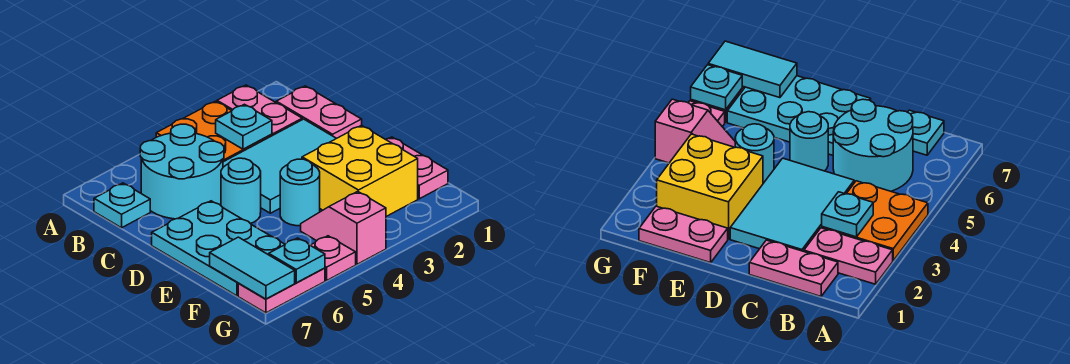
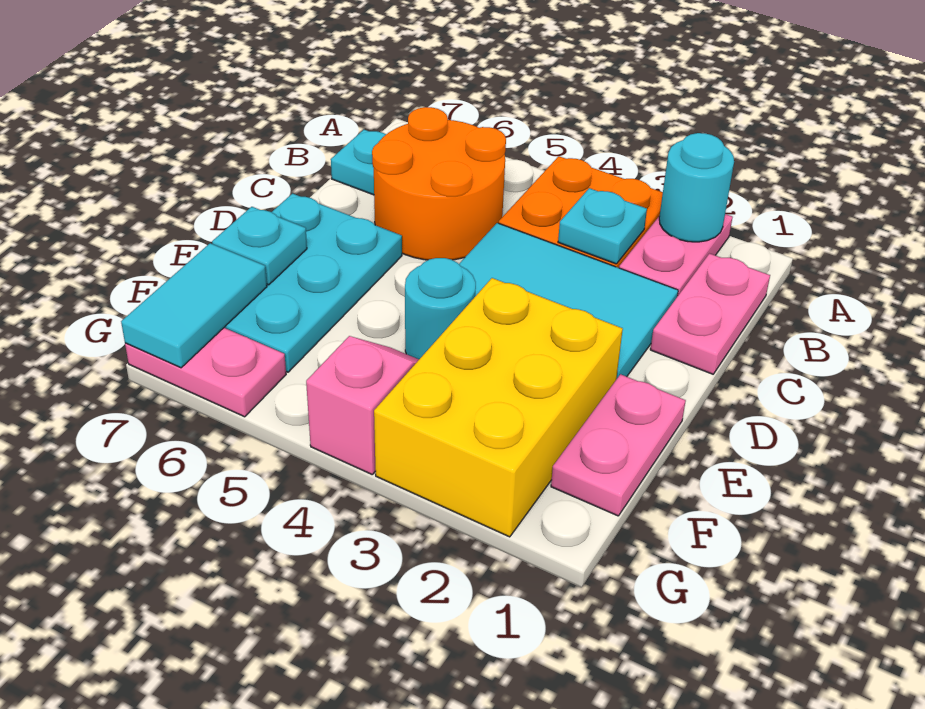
cyan round brick B5:C6 level 1 -> orange round brick B5:C6 level 1
cyan round brick D5 level 1 -> cyan round brick A2 level 2
yellow brick E2:F3 level 1 -> yellow brick E2:G3 level 1
pink plate G5 level 1 -> none
cyan plate G6 level 2 -> cyan plate E7 level 2

